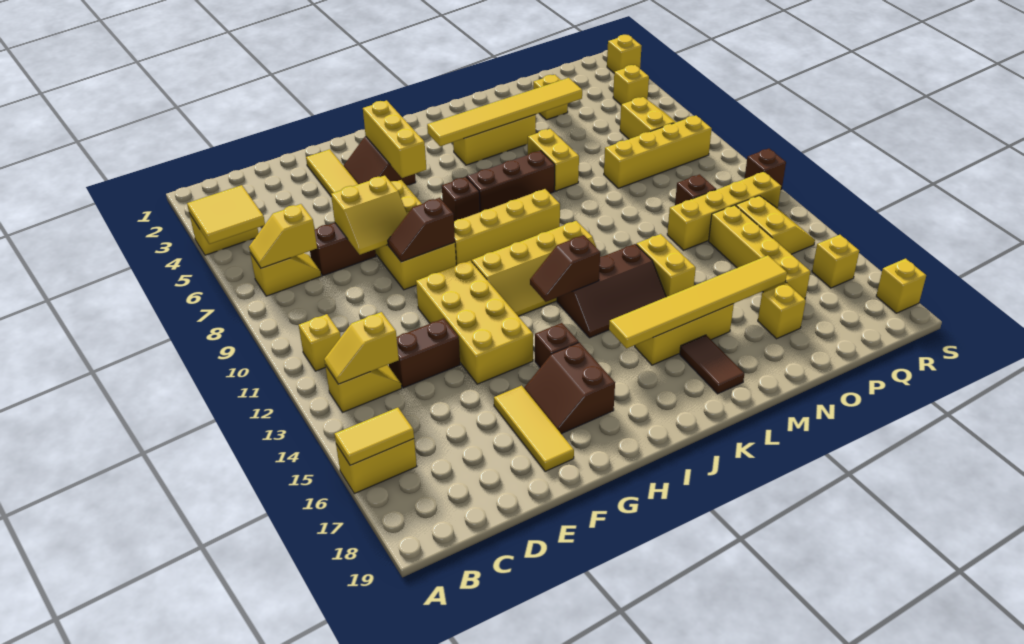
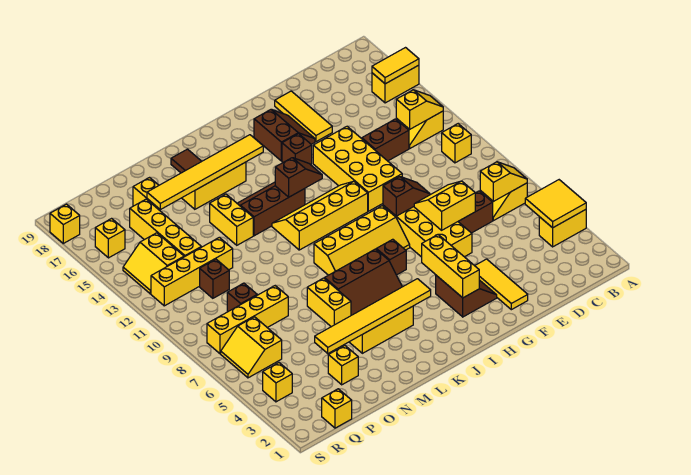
yellow brick S2 level 1 -> yellow brick Q1 level 1
brown brick S11 level 1 -> brown brick P9 level 1

